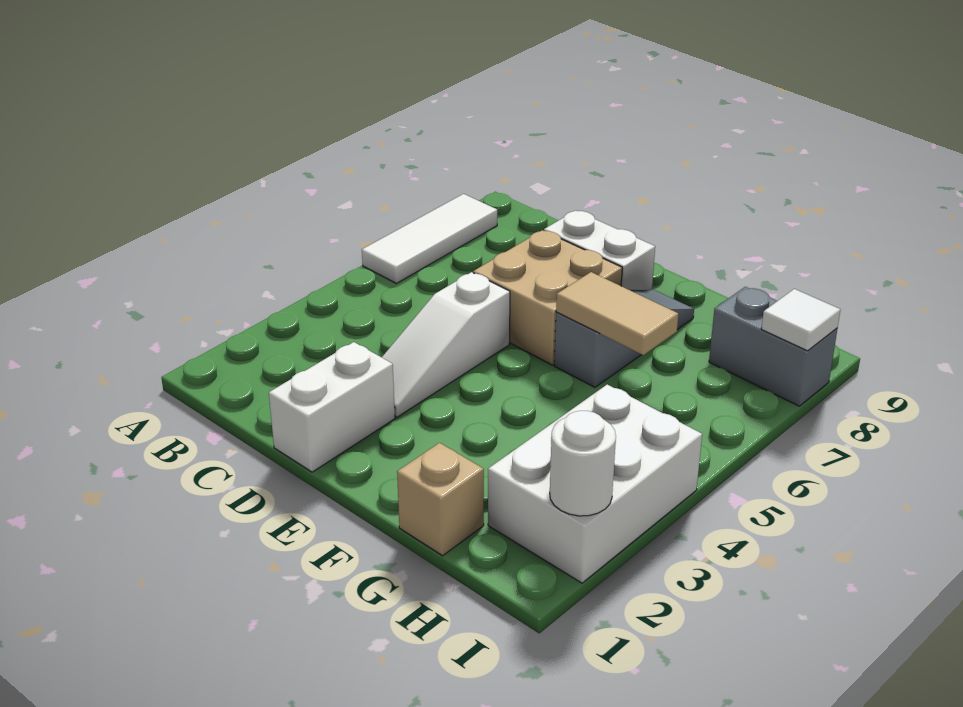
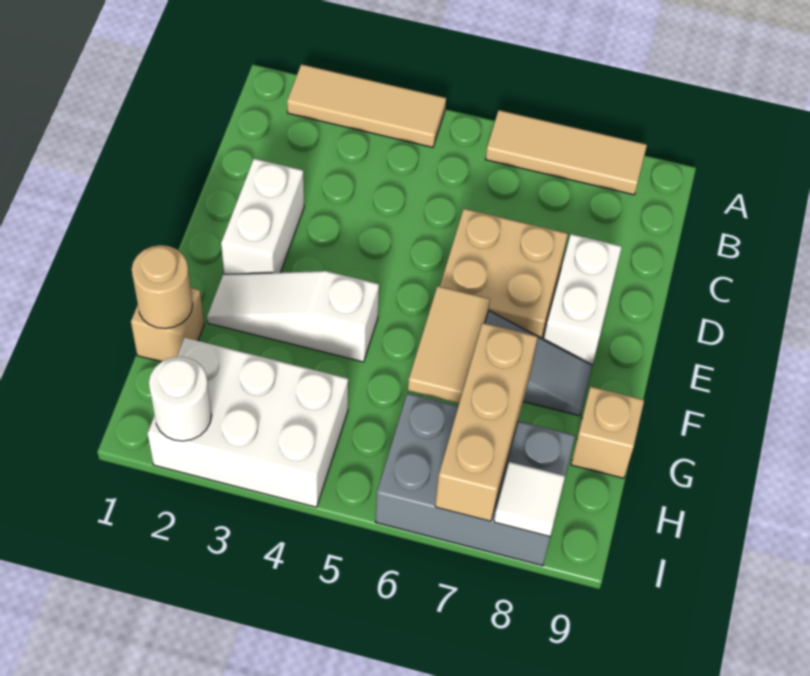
none -> tan tile A2:A4 level 1
white tile A6:A8 level 1 -> tan tile A6:A8 level 1
white brick D1:D2 level 1 -> white brick D2:E2 level 1
white slope D3:D5 level 1 top 5 -> white slope F2:F4 level 1 top 4
none -> tan round brick G1 level 2
none -> tan brick G7:I7 level 2
none -> tan brick G9 level 1
grey brick H8:I8 level 1 -> grey brick H6:I8 level 1

